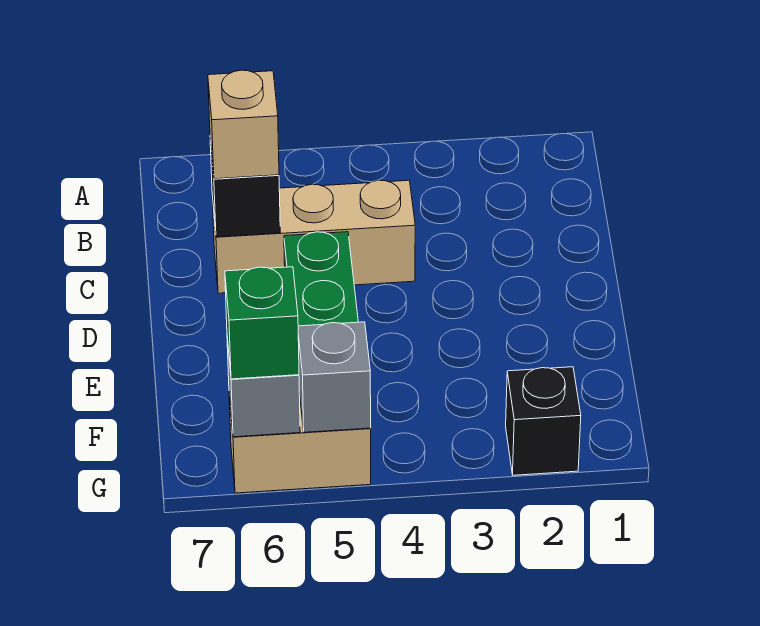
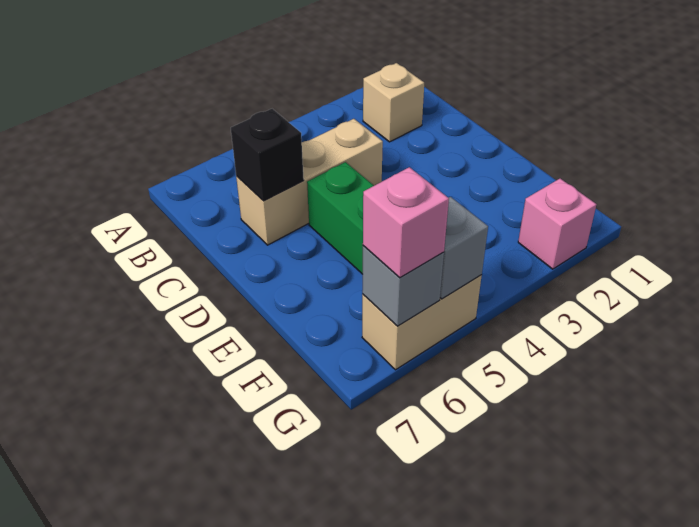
tan brick C6 level 3 -> tan brick B2 level 1
black brick G2 level 1 -> pink brick G2 level 1
green brick G6 level 3 -> pink brick G6 level 3

